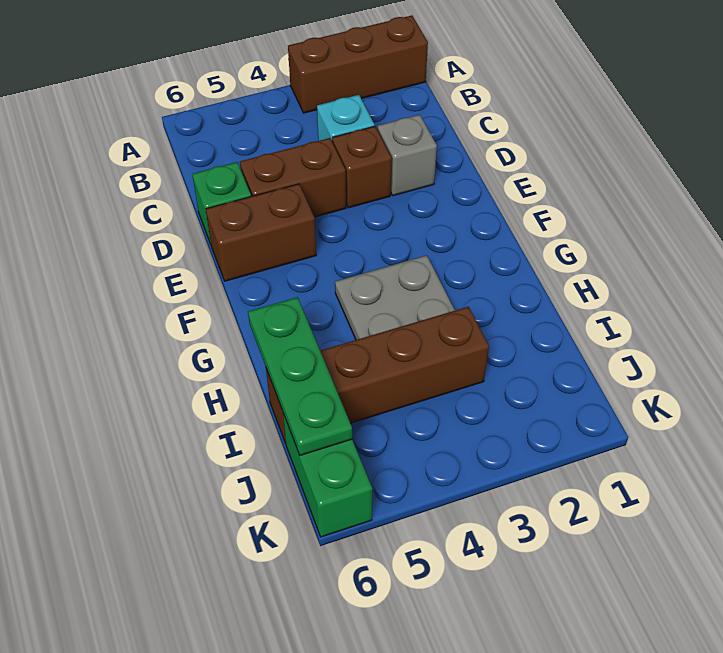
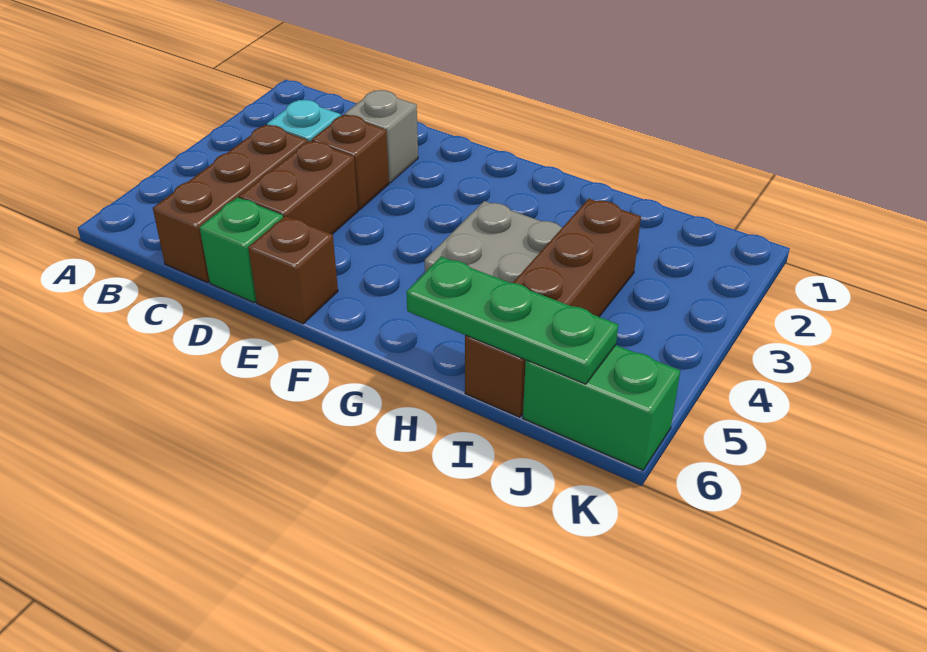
brown brick A1:A3 level 1 -> brown brick C4:C6 level 1
brown brick E5:E6 level 1 -> brown brick E6 level 1

